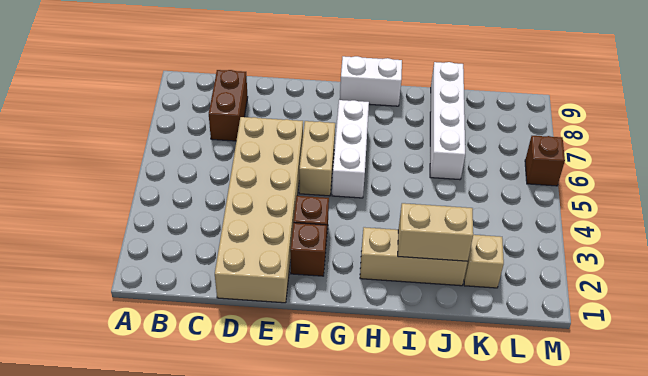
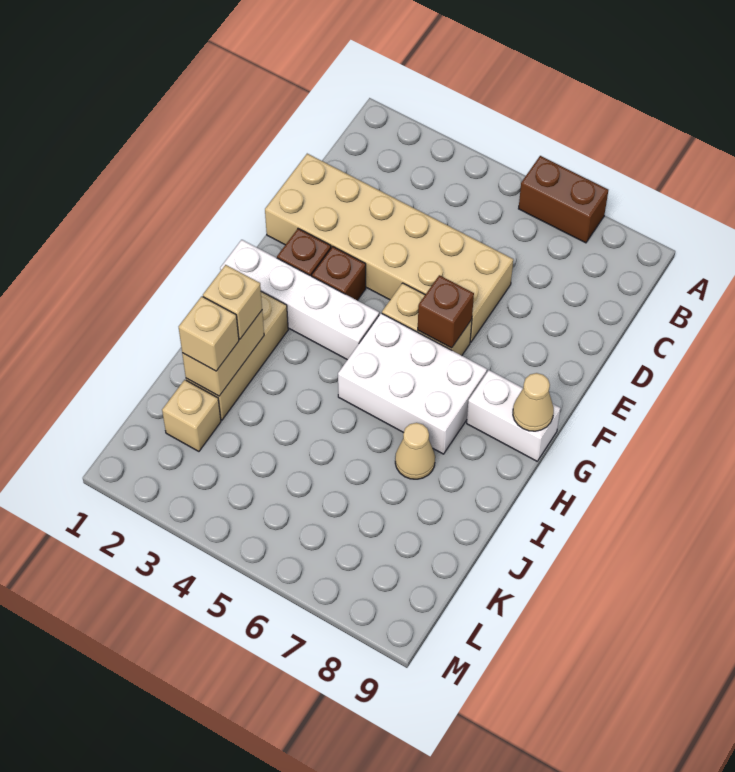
brown brick C7:C8 level 1 -> brown brick A6:A7 level 1
white brick G5:G7 level 1 -> white brick G5:H7 level 1
white brick G9:H9 level 1 -> white brick G8:G9 level 1
none -> tan cone G9 level 2
none -> tan brick I2 level 3
none -> tan cone I7 level 1
none -> tan brick J2 level 3
white brick J6:J9 level 1 -> white brick G1:G4 level 1
brown brick M6 level 1 -> brown brick F6 level 2

